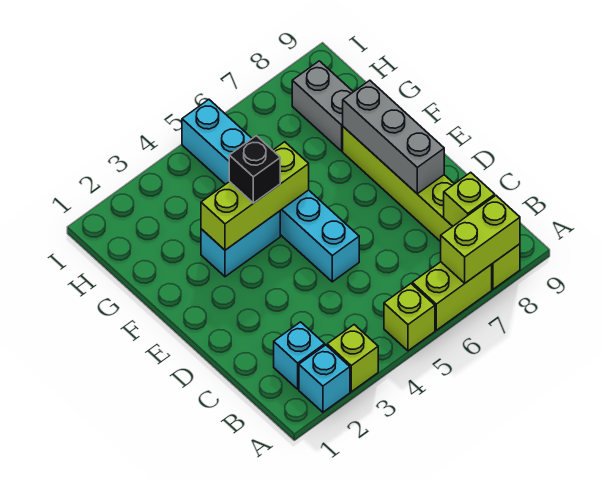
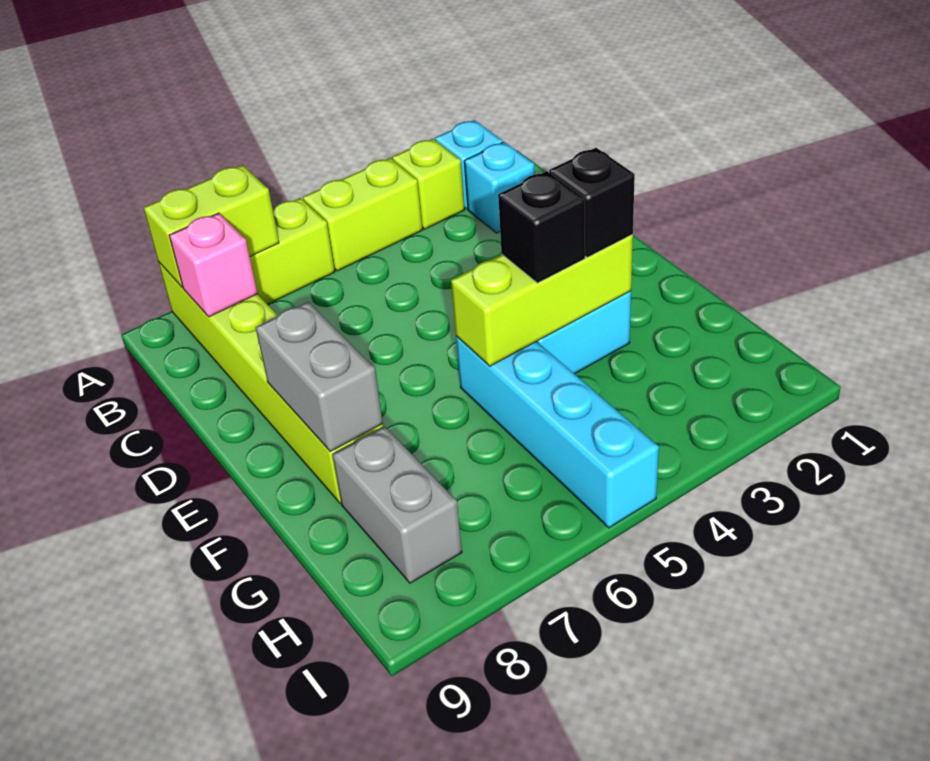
lime brick A5 level 1 -> lime brick A4:A5 level 1
lime brick B8 level 2 -> pink brick B8 level 2
cyan brick D5:I5 level 1 -> cyan brick F5:I5 level 1
grey brick D8:F8 level 2 -> grey brick E8:F8 level 2
none -> black brick F3 level 3

